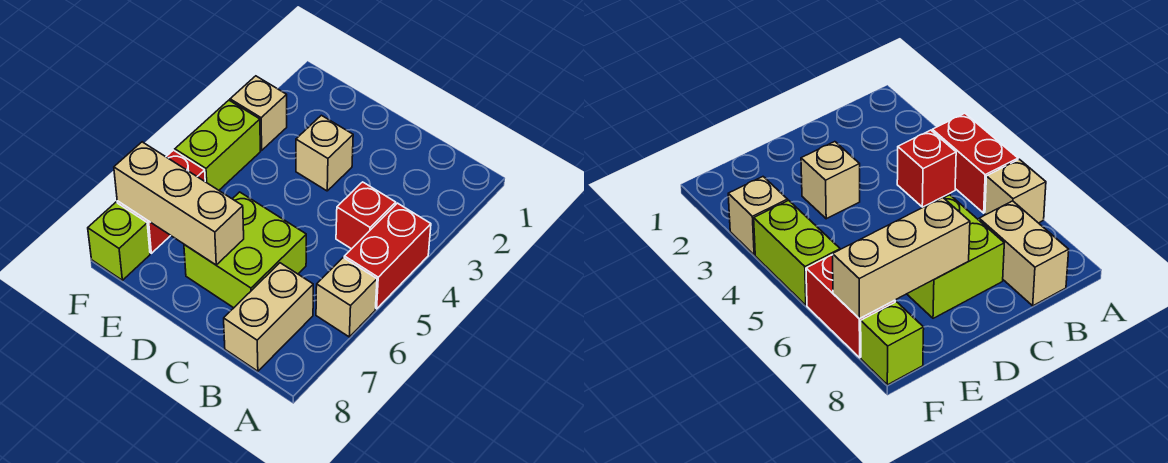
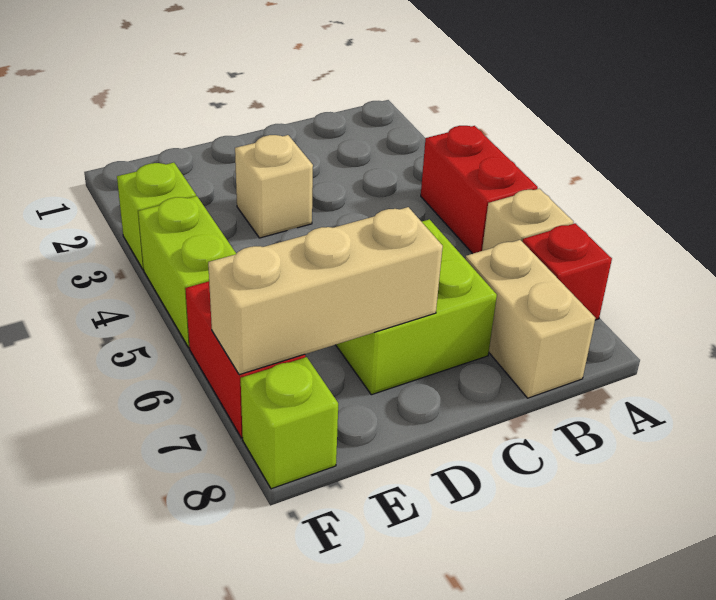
red brick B4 level 1 -> red brick A7 level 1
tan brick F3 level 1 -> lime brick F3 level 1

